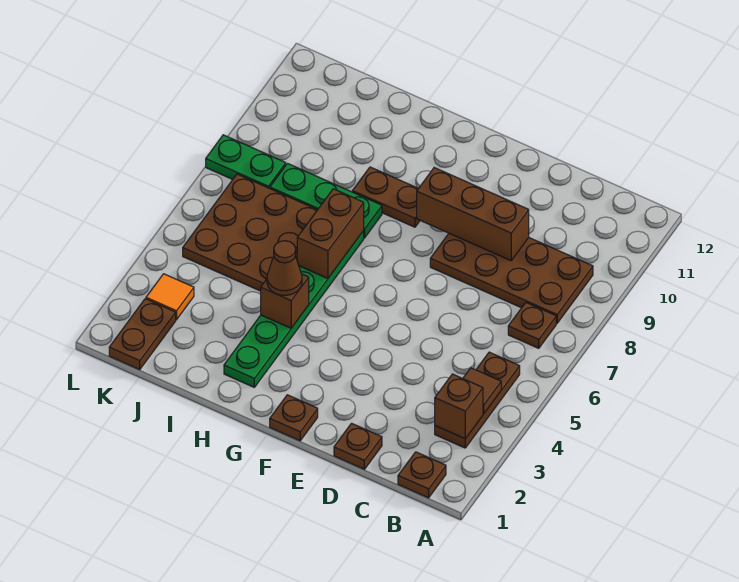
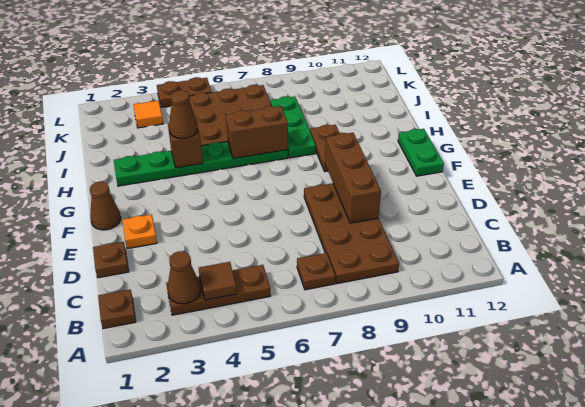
brown brick B3 level 2 -> brown cone B3 level 2
none -> orange plate E2 level 1
brown plate F1 level 1 -> brown cone F1 level 1
brown plate K1:K2 level 1 -> brown plate L4:L5 level 1
green plate K8:L8 level 1 -> green plate F12:G12 level 1

